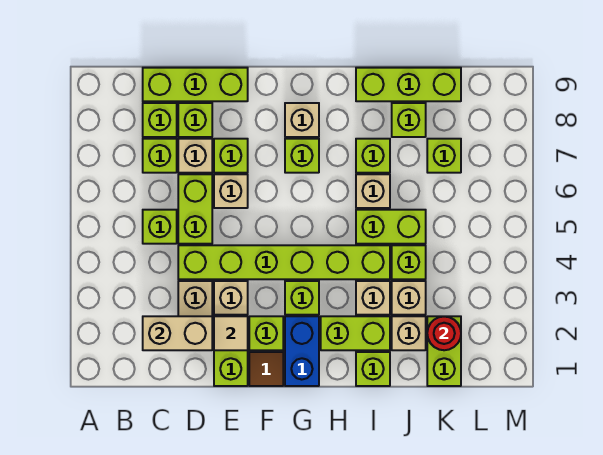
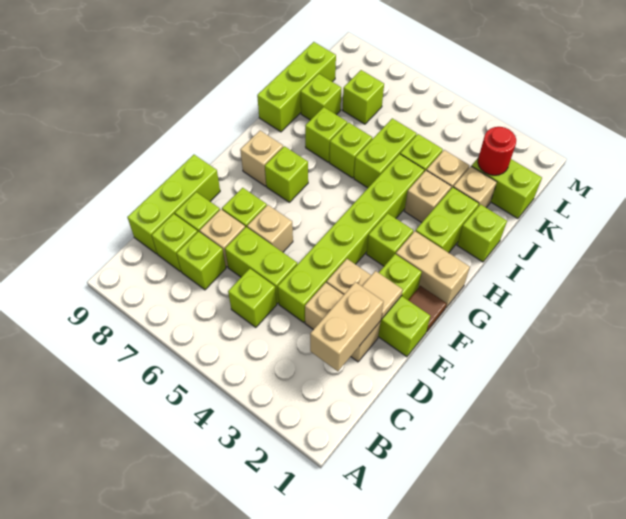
blue brick G1:G2 level 1 -> tan brick G1:G2 level 1
tan brick I6 level 1 -> lime brick I6 level 1

